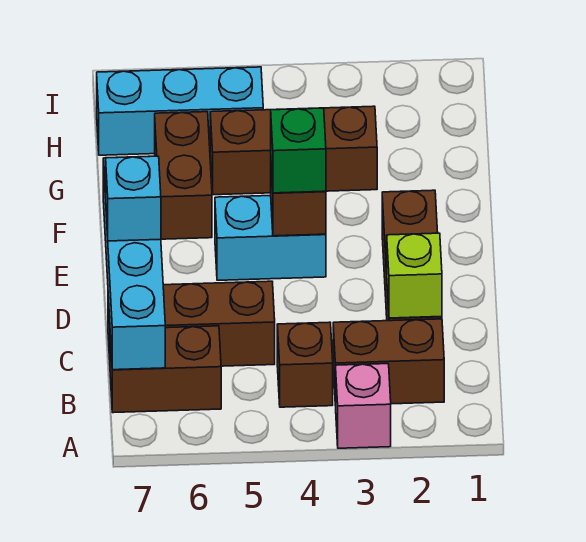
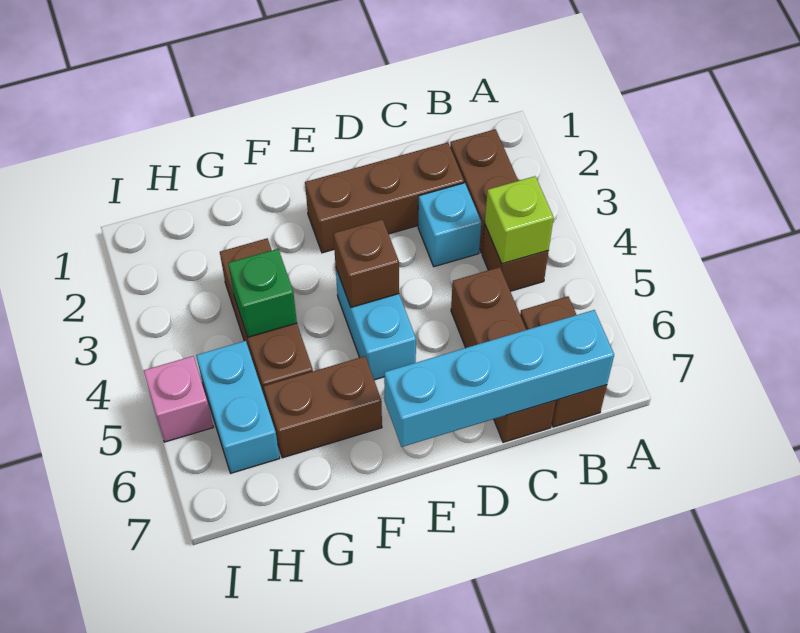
pink brick A3 level 1 -> pink brick I5 level 1
lime brick C2 level 2 -> lime brick B4 level 2
cyan brick D7 level 3 -> cyan brick C3 level 1
green brick E4 level 3 -> green brick G4 level 2
cyan brick H5:H7 level 1 -> cyan brick H5:H6 level 1

